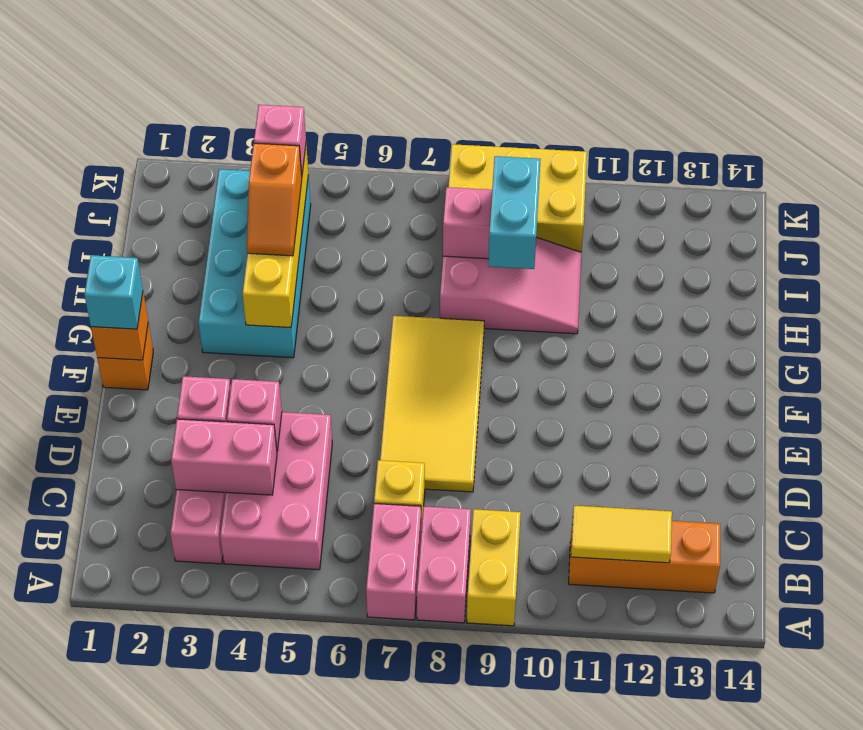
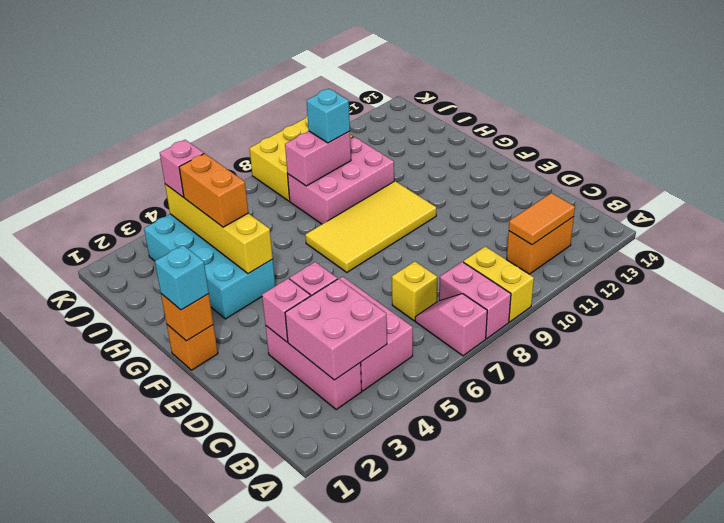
pink brick A7:B7 level 1 -> pink slope A7:B7 level 1 top A
orange brick B11:B13 level 1 -> orange brick B11:B12 level 1
yellow tile B11:B12 level 2 -> orange tile B11:B12 level 2
pink brick C3:C4 level 2 -> pink brick B3:C4 level 2
yellow tile D7:G8 level 1 -> yellow tile F7:G10 level 1
orange slope H4:I4 level 3 top I -> orange brick H4:I4 level 3
pink slope H8:I10 level 1 top 8 -> pink brick H8:I10 level 1
cyan brick H9:I9 level 3 -> cyan brick I9 level 3

